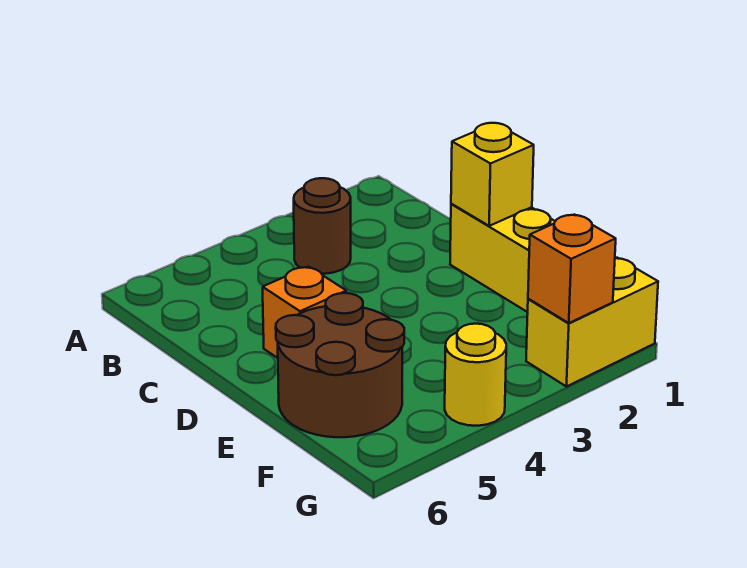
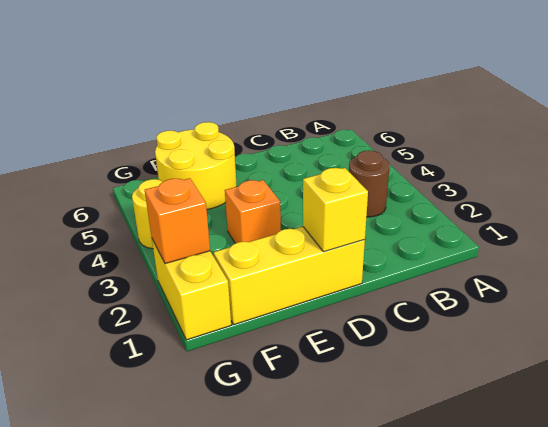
orange brick D5 level 1 -> orange brick E3 level 1
brown round brick E5:F6 level 1 -> yellow round brick E5:F6 level 1

